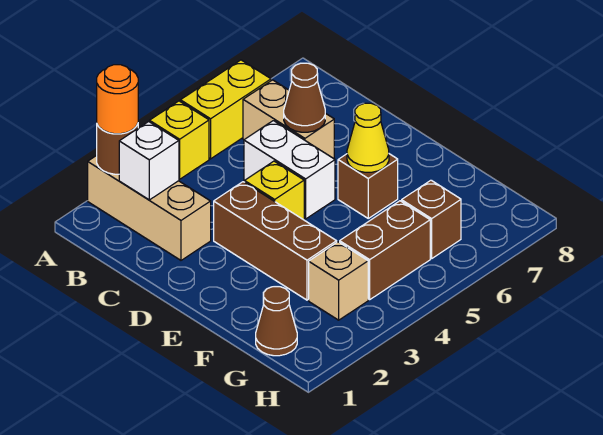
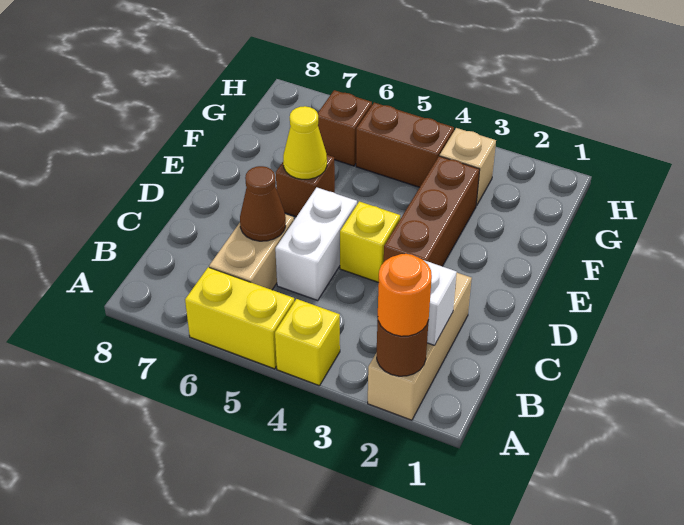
brown cone G1 level 1 -> none

